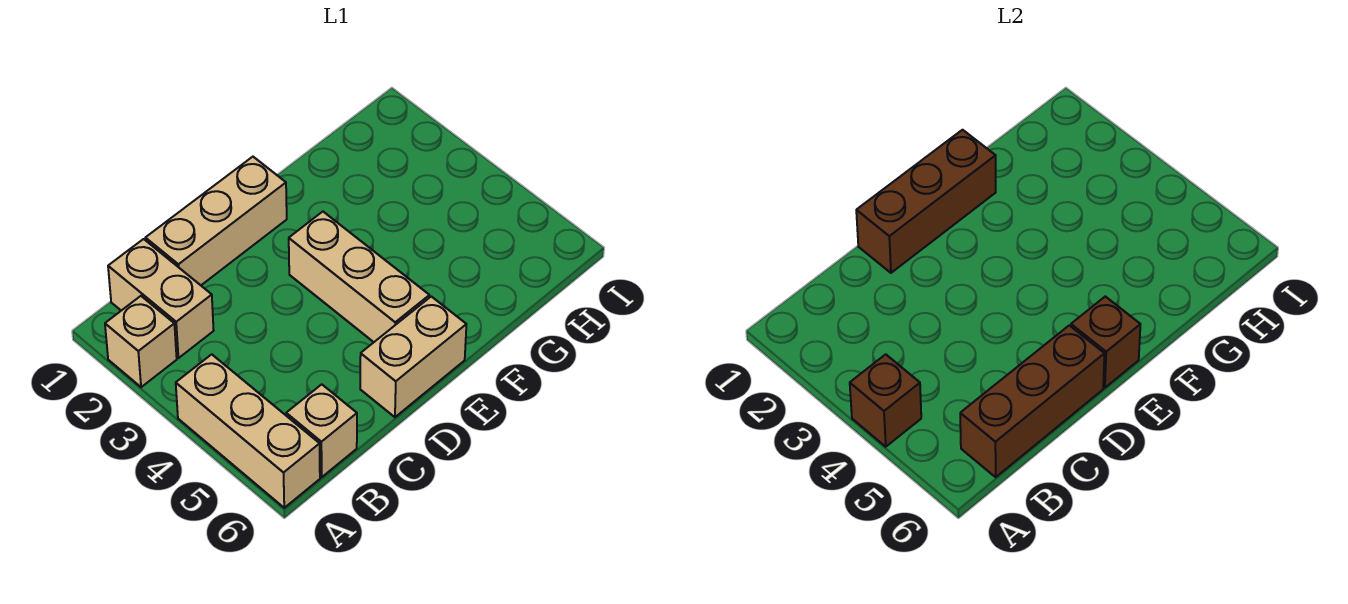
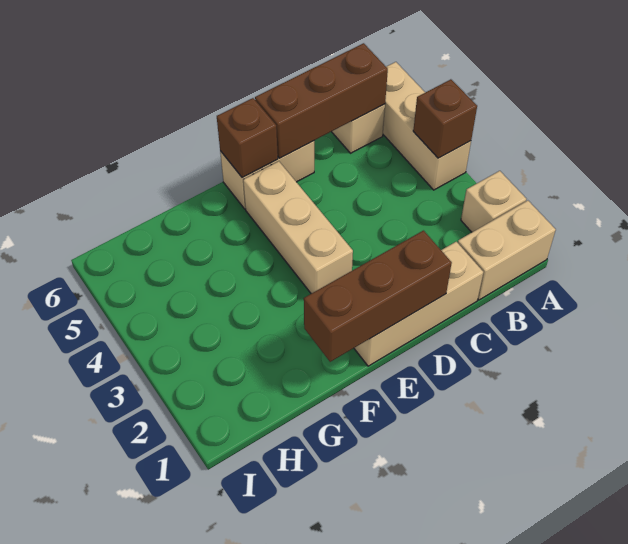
tan brick B1:B2 level 1 -> tan brick A1:B1 level 1

